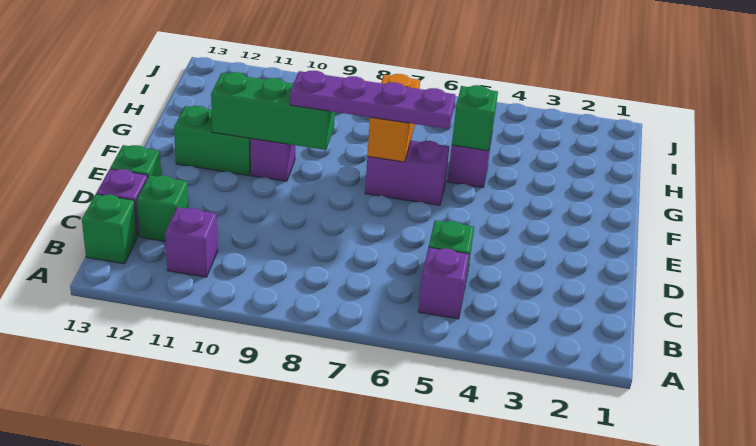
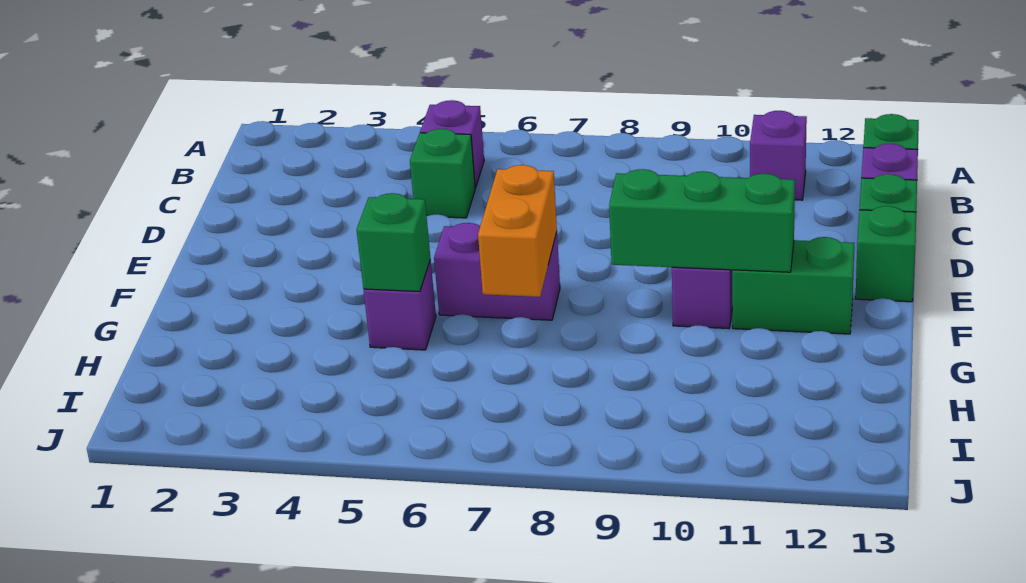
green brick C12 level 1 -> green brick E13 level 1
purple plate F6:F9 level 3 -> none

